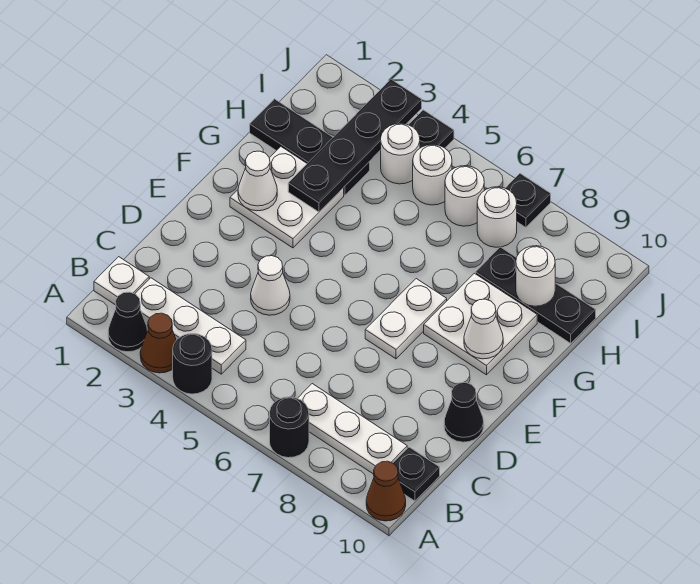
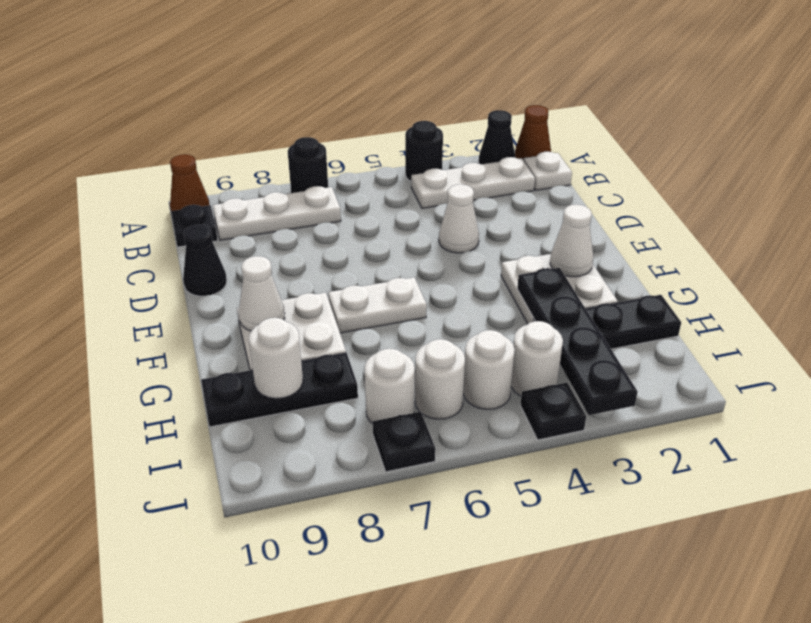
brown cone A3 level 1 -> brown cone A1 level 1
white plate E7:F7 level 1 -> white plate F6:F7 level 1

